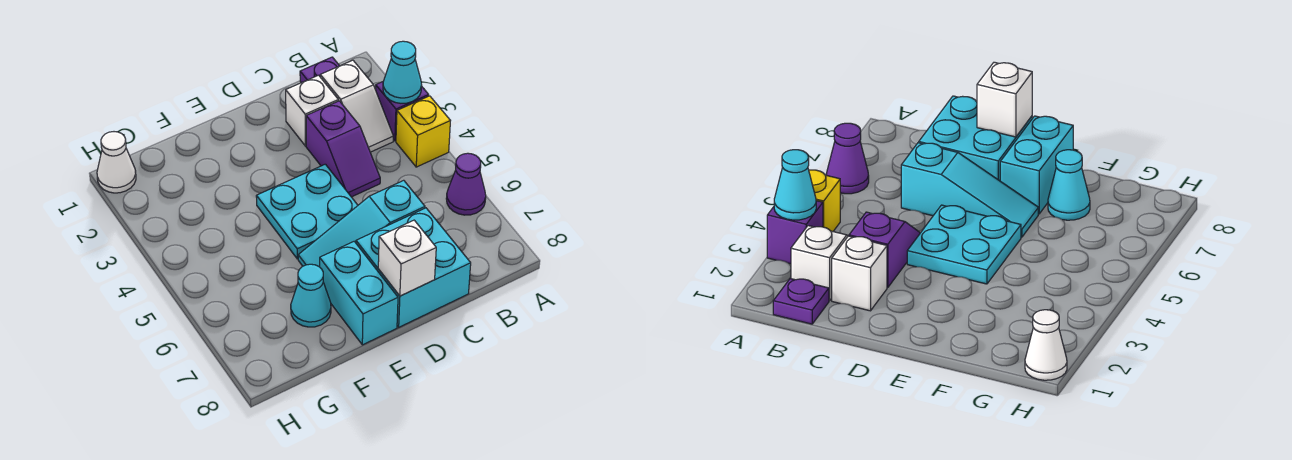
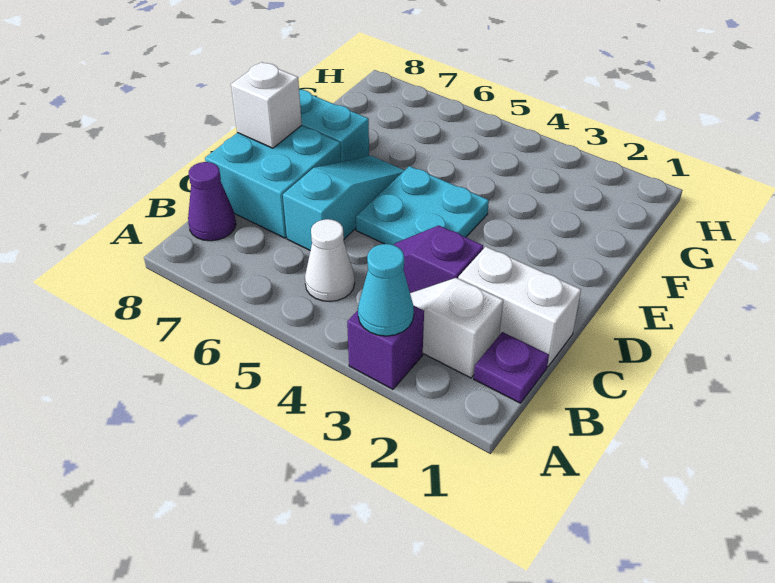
yellow brick A4 level 1 -> none
purple cone A6 level 1 -> purple cone B8 level 1
white brick C2 level 1 -> white brick C1:C2 level 1
cyan cone F7 level 1 -> none
white cone H1 level 1 -> white cone B5 level 1

